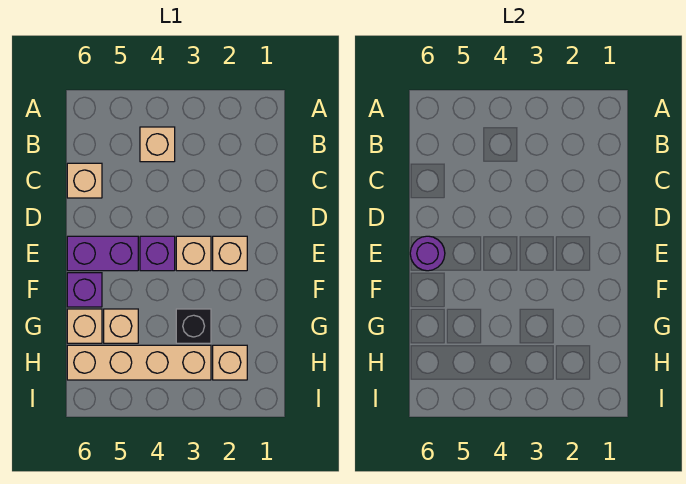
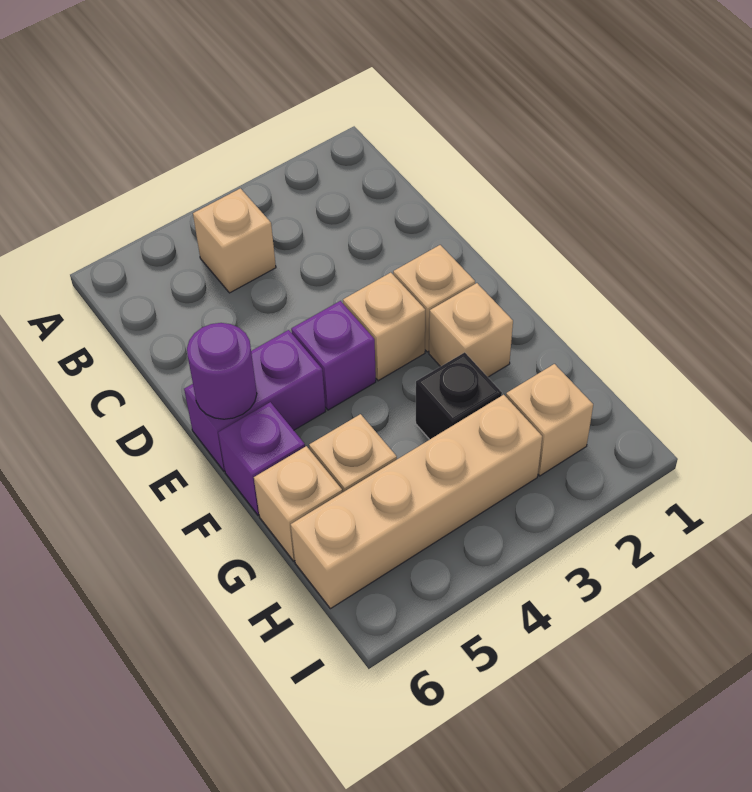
tan brick C6 level 1 -> tan brick F2 level 1

